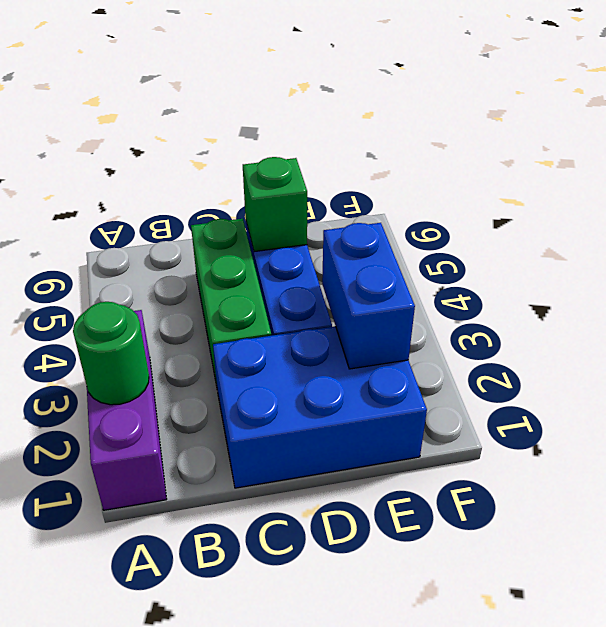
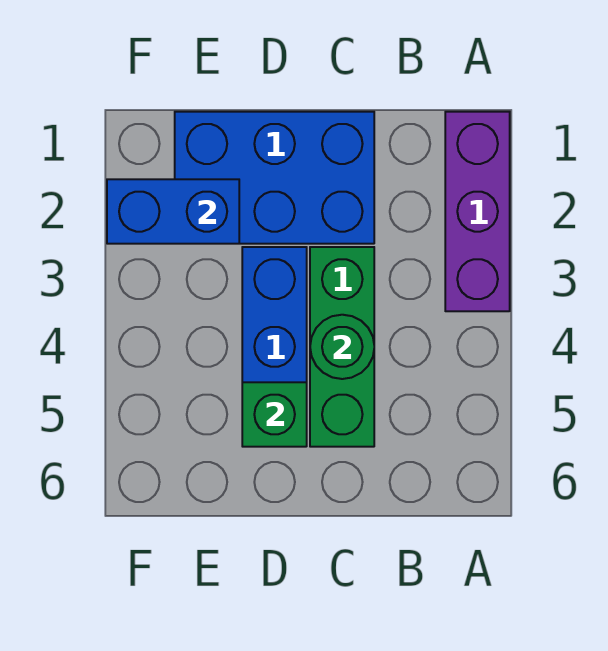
green round brick A2 level 2 -> green round brick C4 level 2
blue brick E2:E3 level 2 -> blue brick E2:F2 level 2

